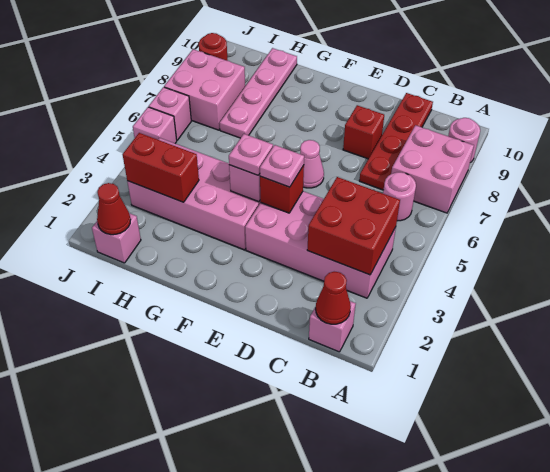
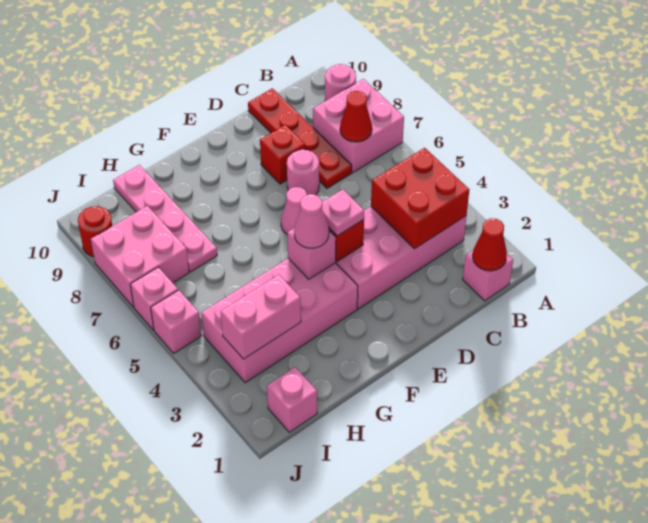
pink round brick B6 level 1 -> pink round brick D7 level 1
pink plate F4 level 3 -> pink cone F4 level 3
red brick H3:I3 level 2 -> pink brick H3:I3 level 2
red cone I1 level 2 -> red cone B7 level 2

